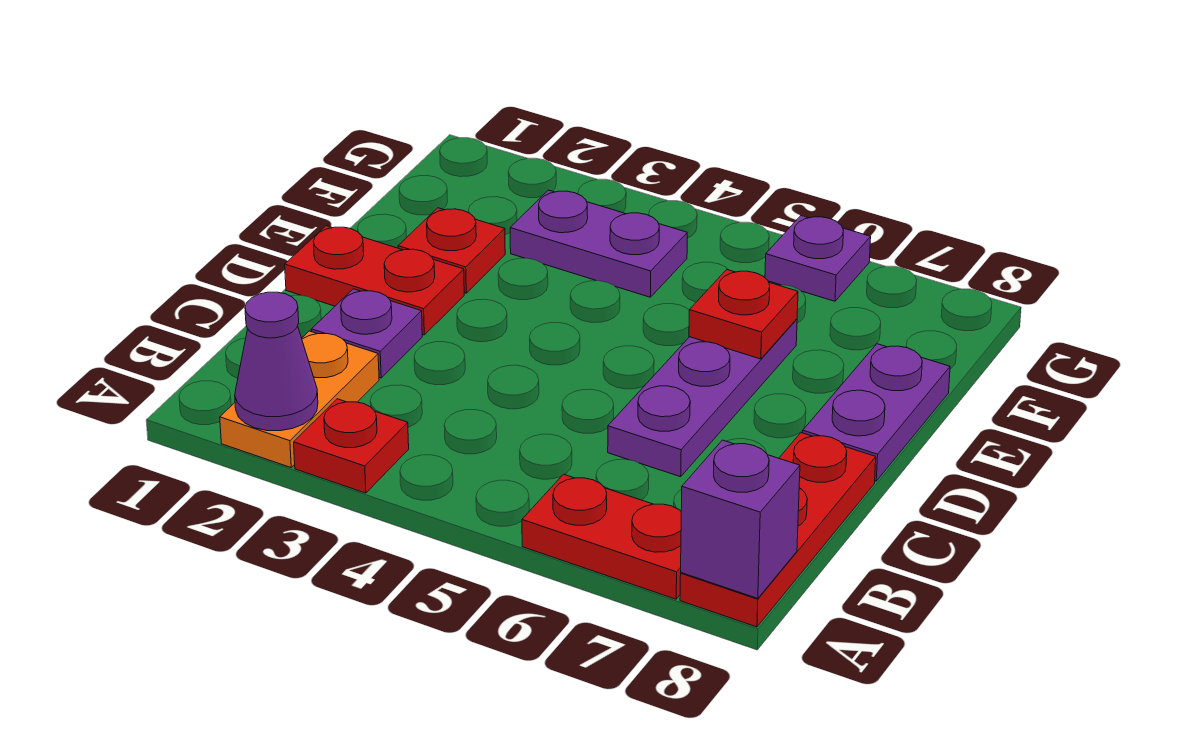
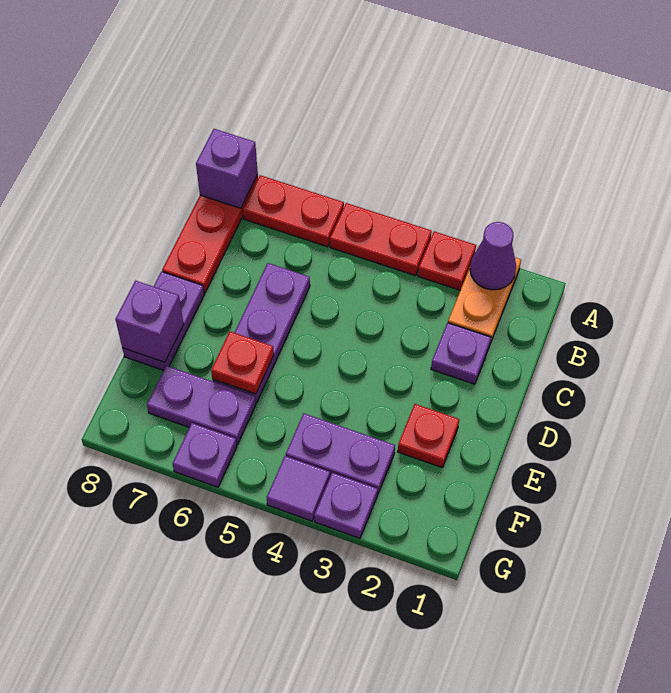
red plate D1:D2 level 1 -> red plate A4:A5 level 1
none -> purple brick E8 level 2
none -> purple plate F6:F7 level 1
none -> purple plate G3 level 1
none -> purple tile G4 level 1

